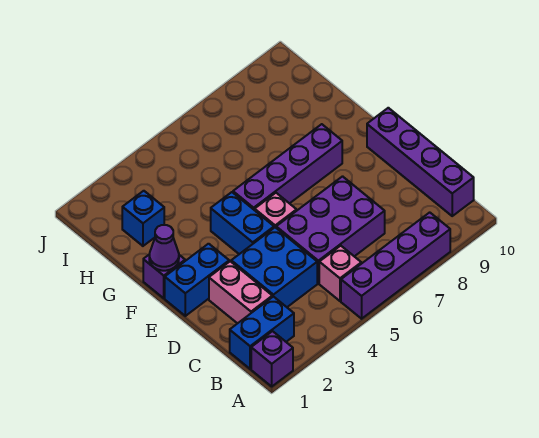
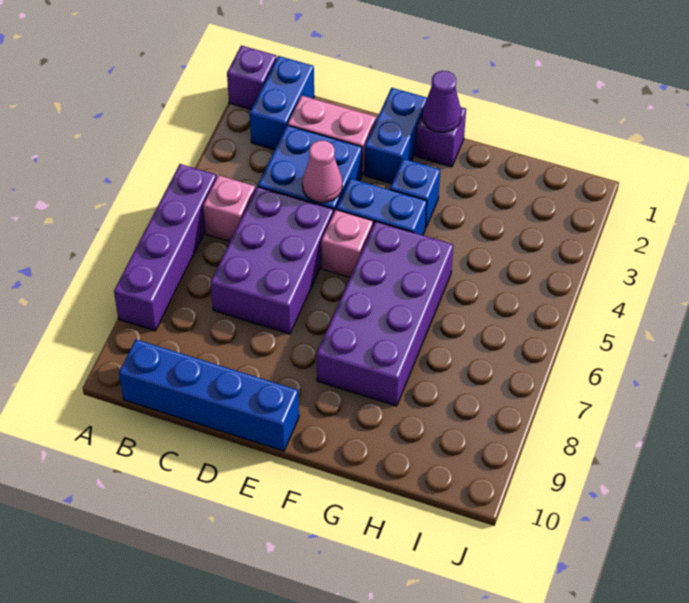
purple brick B10:E10 level 1 -> blue brick B10:E10 level 1
none -> pink cone D4 level 2
purple brick F5:F8 level 1 -> purple brick F5:G8 level 1
blue brick H2 level 1 -> blue brick F3 level 1

